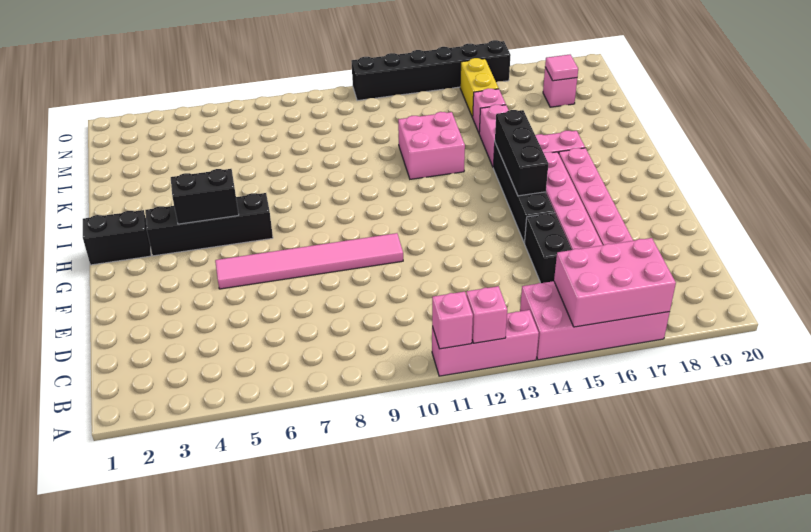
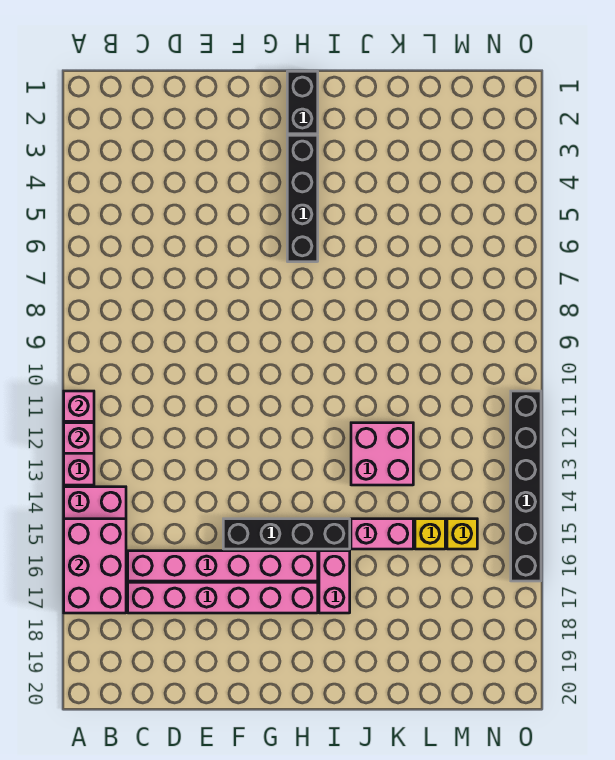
black brick D15:E15 level 1 -> none
pink tile F5:F10 level 1 -> none
black brick G15:I15 level 2 -> none
black brick H4:H5 level 2 -> none
pink brick L15 level 1 -> yellow brick L15 level 1
yellow brick M15:N15 level 1 -> yellow brick M15 level 1
pink brick M18 level 1 -> none
pink tile M18 level 2 -> none

